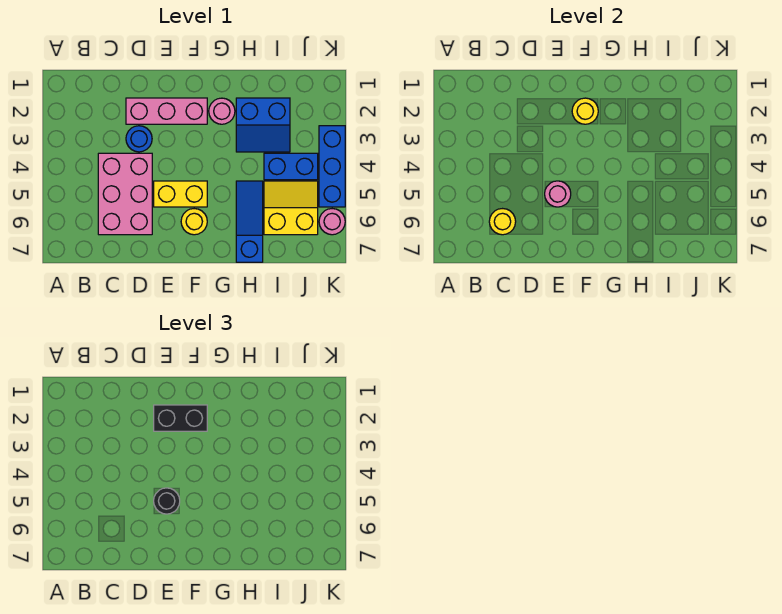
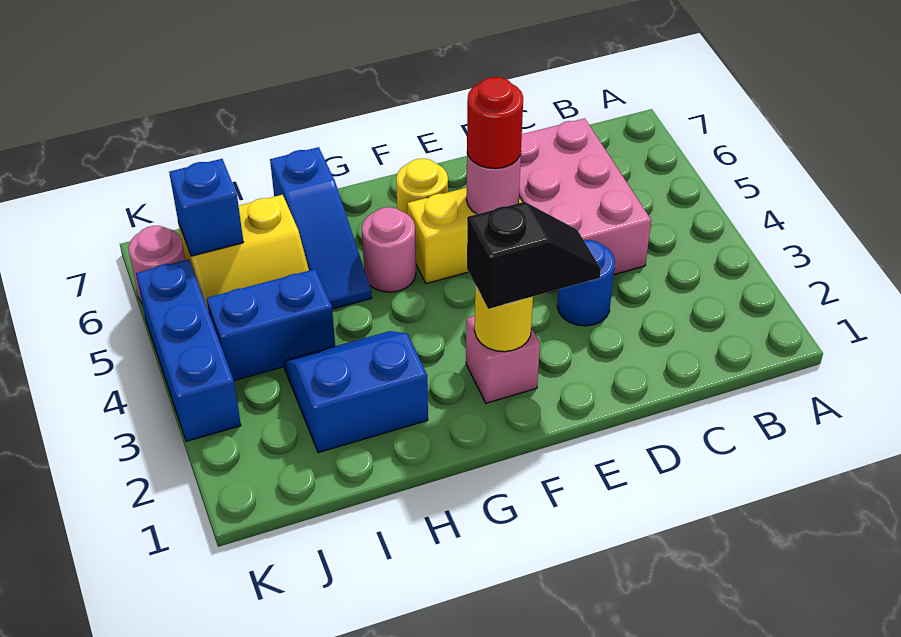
yellow round brick C6 level 2 -> none
pink brick D2:F2 level 1 -> pink brick F2 level 1
black brick E2:F2 level 3 -> black slope E2:F2 level 3 top F
black round brick E5 level 3 -> red round brick E5 level 3
pink round brick G2 level 1 -> pink round brick G5 level 1
none -> blue brick J6 level 2

